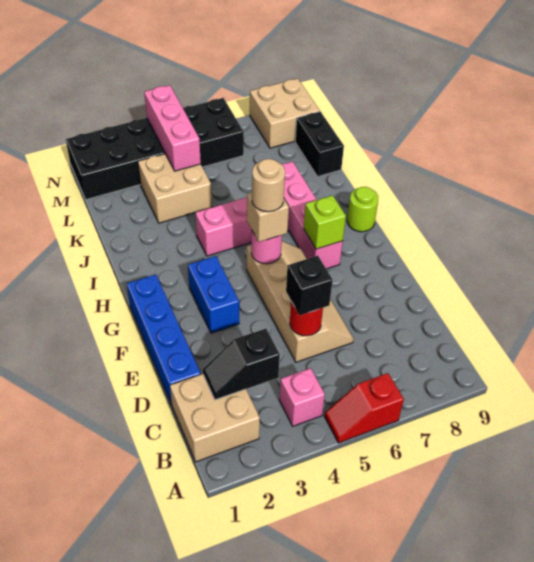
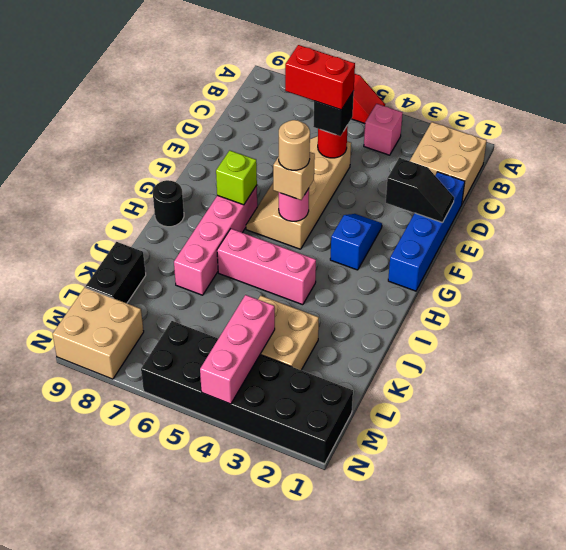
black slope C2:C3 level 2 top 3 -> black slope E1:E2 level 2 top 2
none -> red brick D5:D6 level 4
blue brick F3:G3 level 1 -> blue slope F3:G3 level 1 top G
lime round brick H9 level 1 -> black round brick H9 level 1

